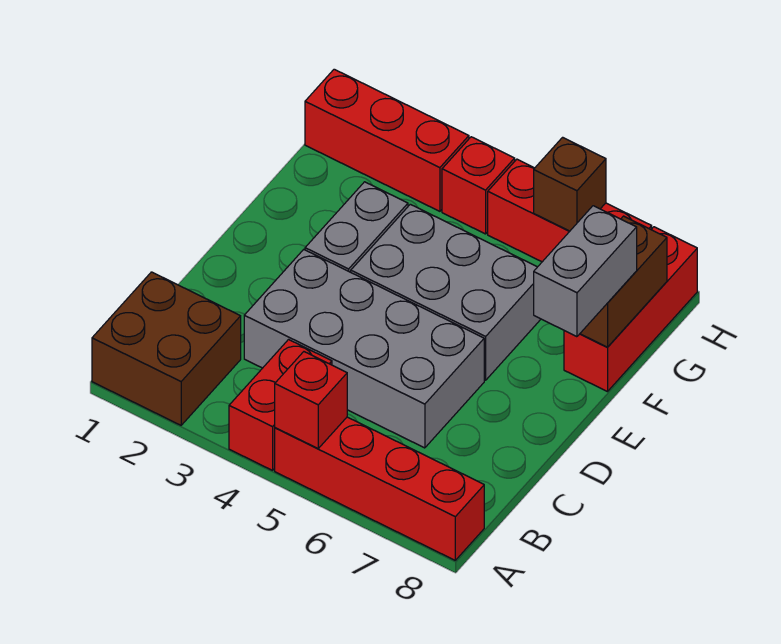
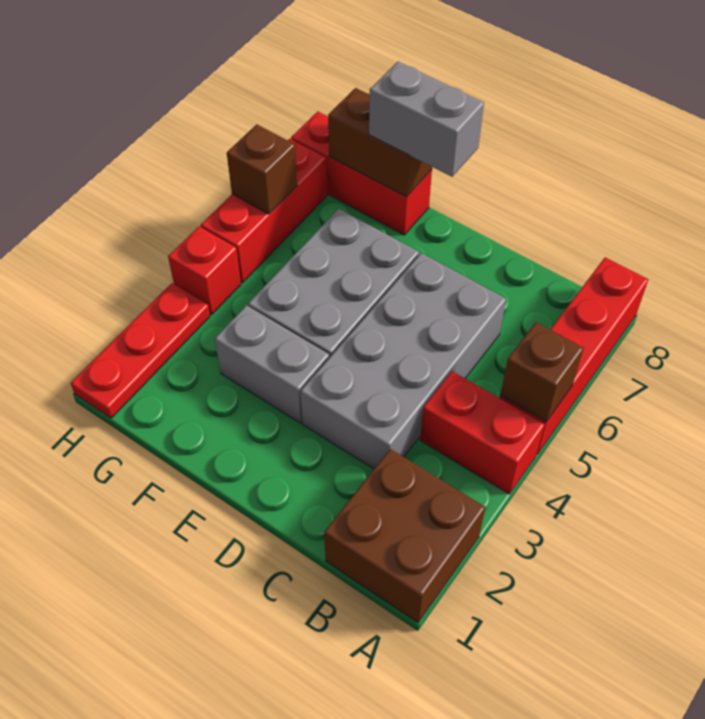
red brick A5 level 2 -> brown brick A5 level 2
red brick H1:H3 level 1 -> red plate H1:H3 level 1

